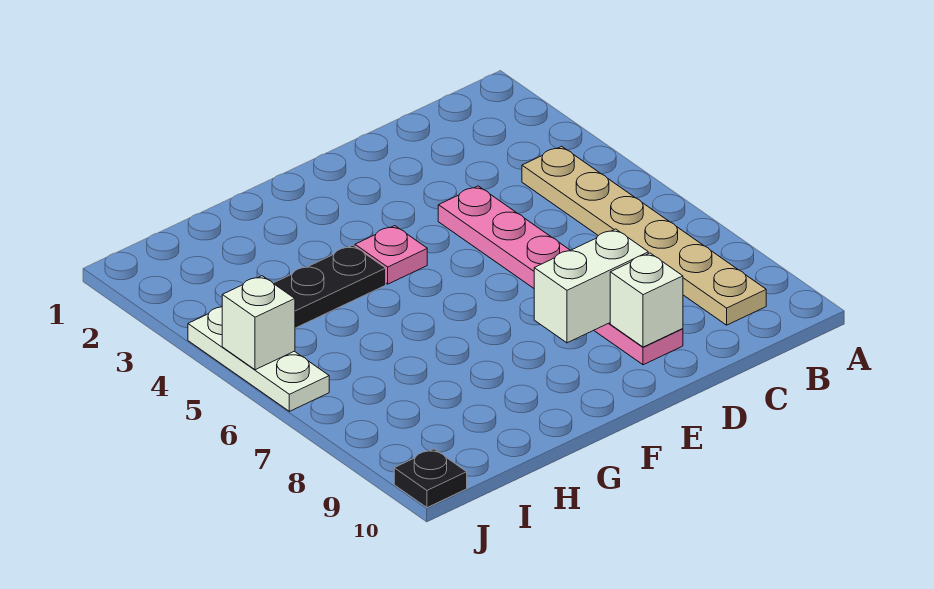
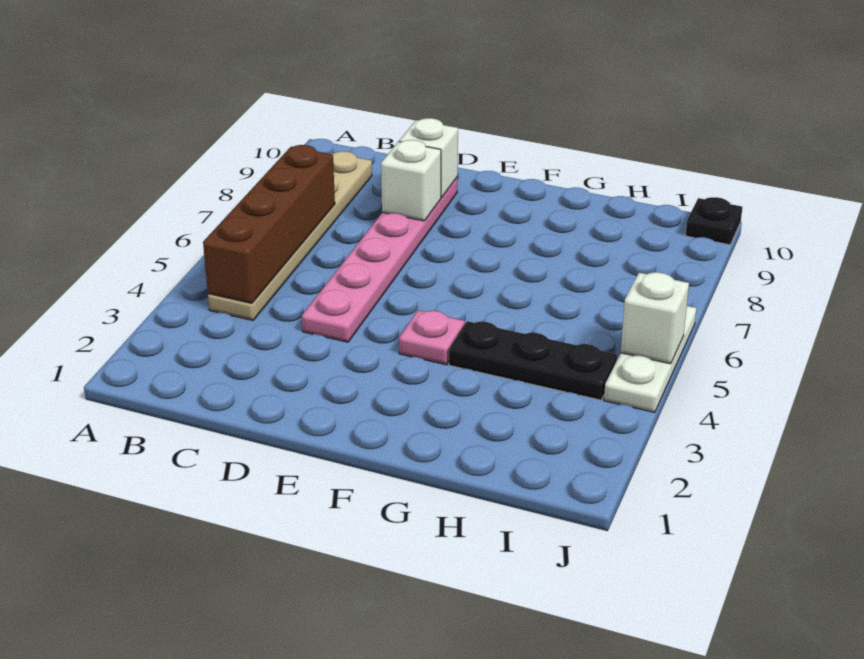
none -> brown brick B4:B7 level 2
white brick D8:E8 level 2 -> white brick D8 level 2

